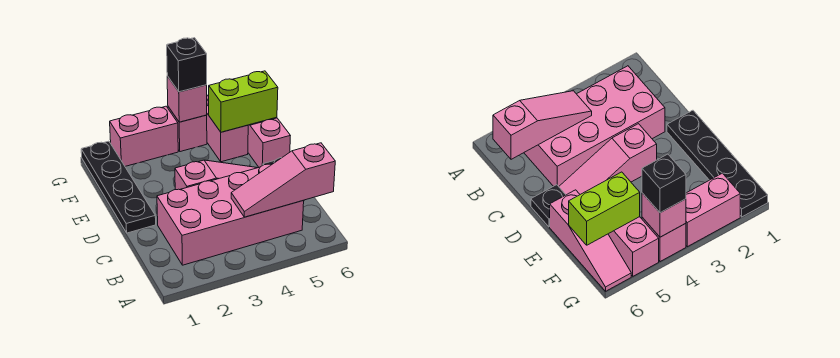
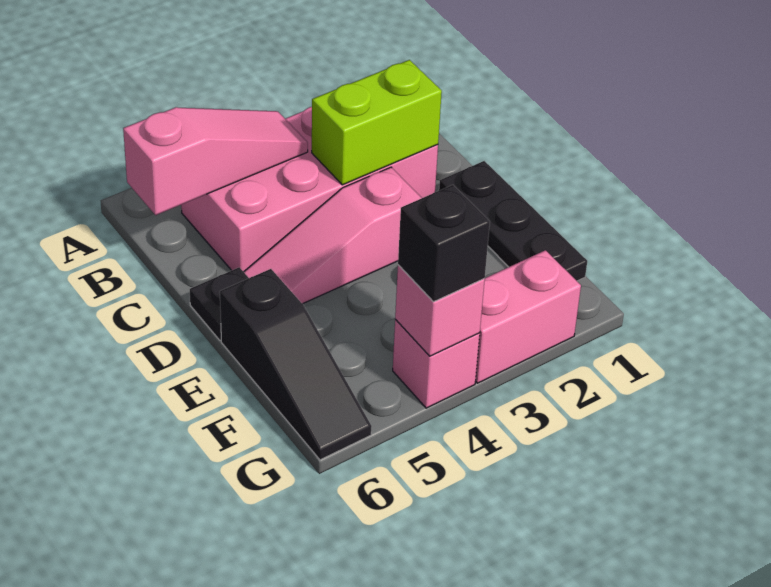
black plate D1:G1 level 1 -> black plate D1:F1 level 1
pink slope E6:G6 level 1 top E -> black slope E6:G6 level 1 top E
pink brick F5:G5 level 1 -> none
lime brick F5:F6 level 2 -> lime brick C2:C3 level 2

